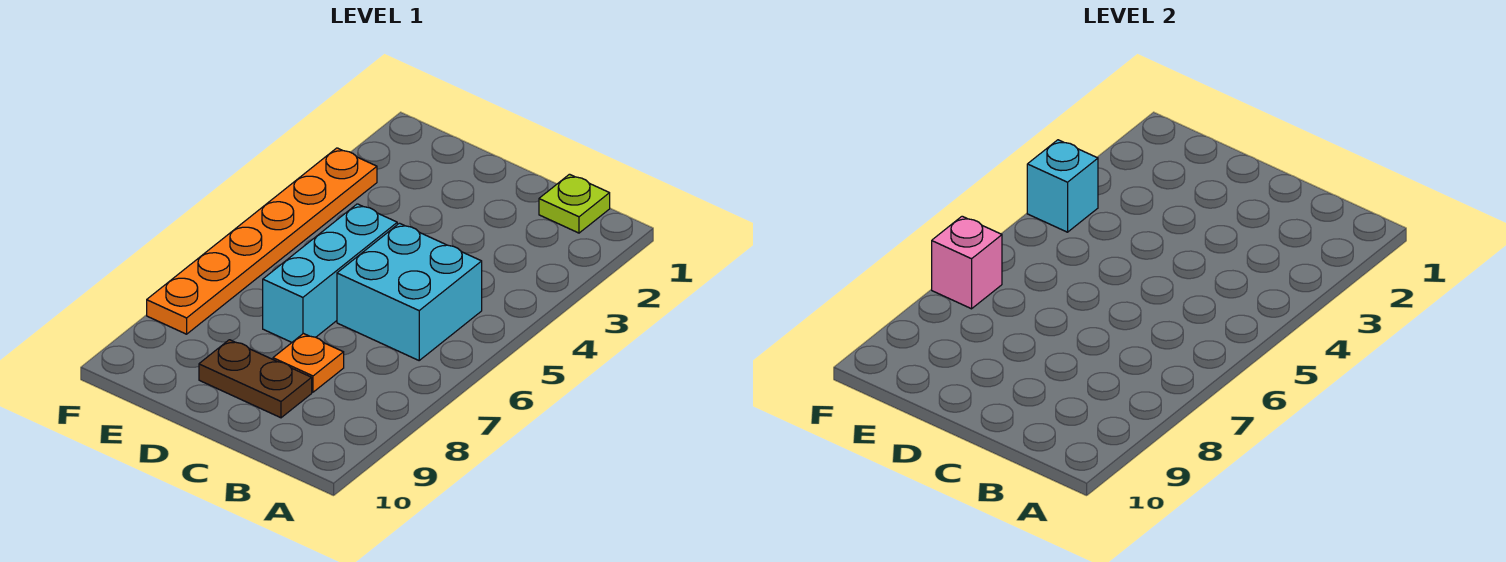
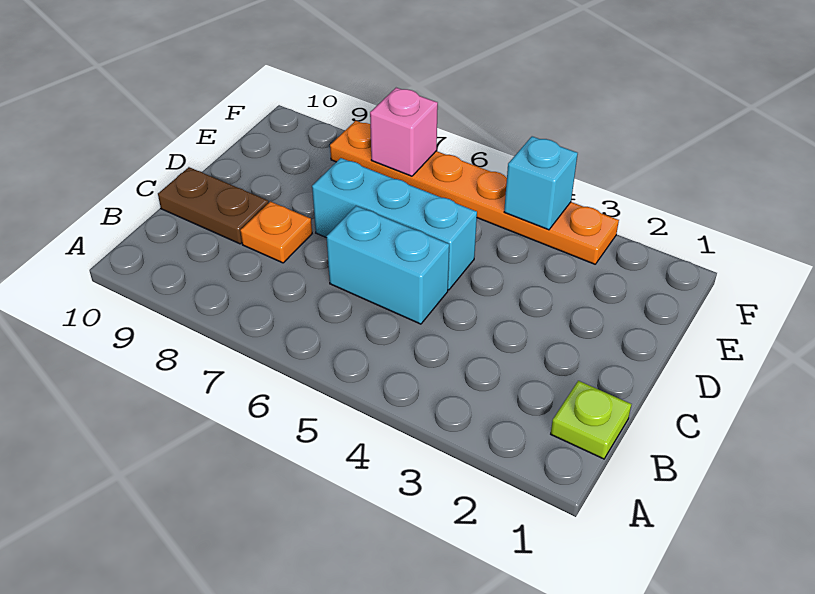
cyan brick B5:C6 level 1 -> cyan brick C5:C6 level 1
brown plate C9:D9 level 1 -> brown plate C9:C10 level 1

